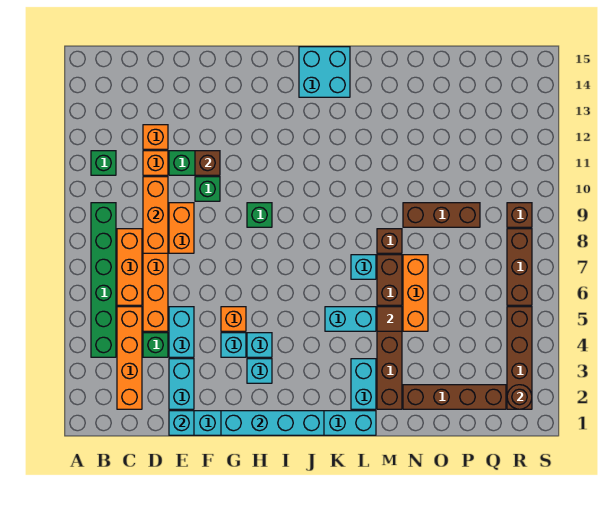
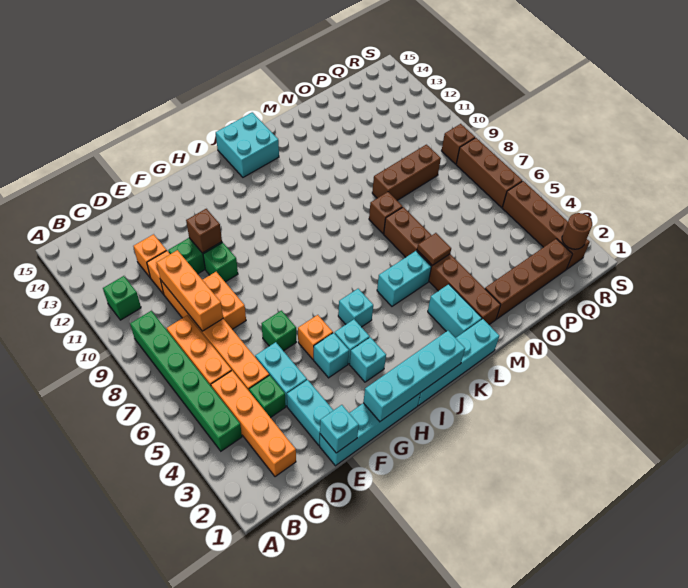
green brick H9 level 1 -> green brick F6 level 1
cyan brick L7 level 1 -> cyan brick I5 level 1
orange brick N5:N7 level 1 -> none

